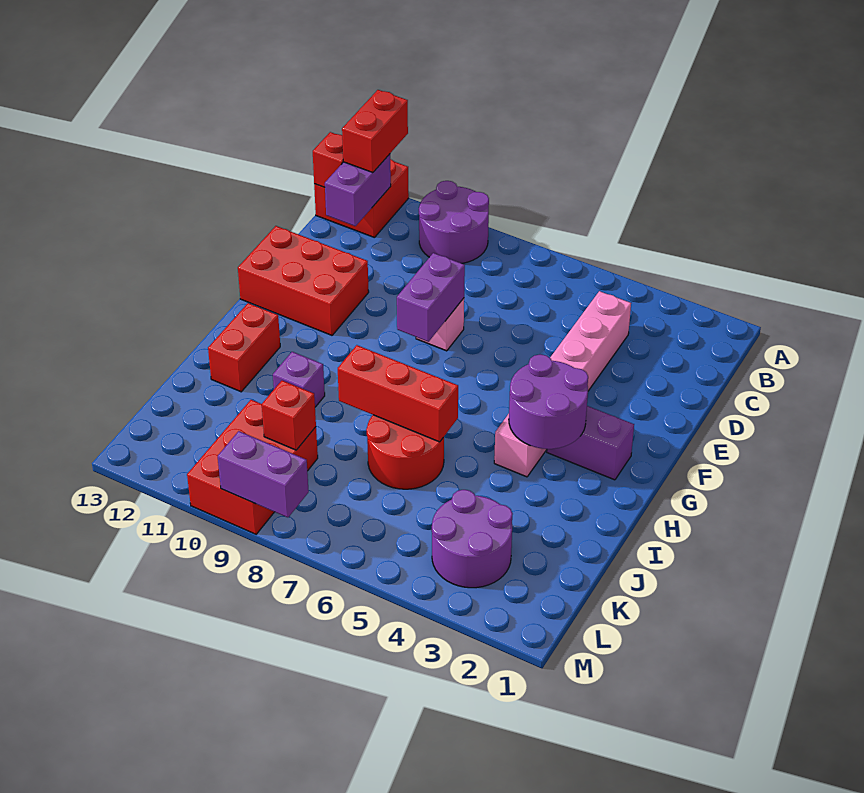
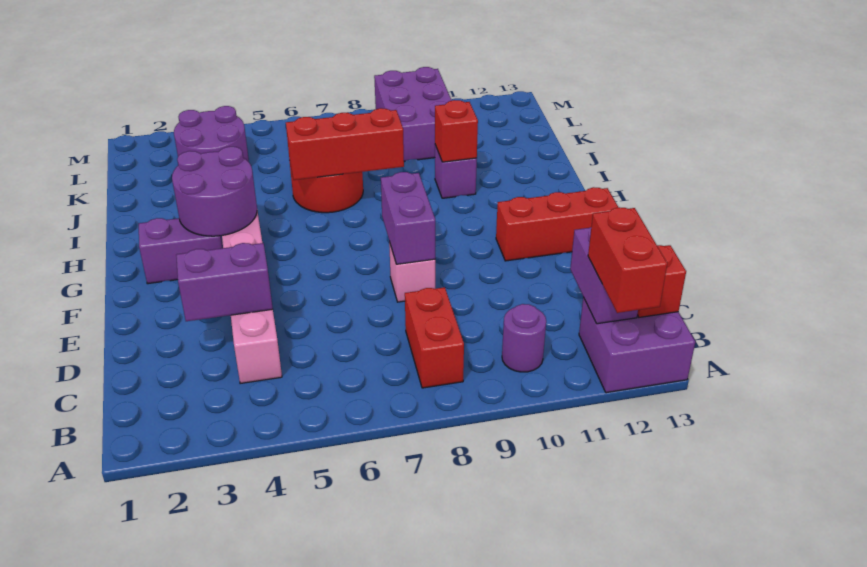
purple round brick A9:B10 level 1 -> purple round brick B10 level 1
red brick A12:B13 level 1 -> purple brick A12:B13 level 1
red brick E11:F13 level 1 -> red brick F11:F13 level 1
red brick H12:I12 level 1 -> red brick B8:C8 level 1
red brick K9:M10 level 1 -> purple brick K9:M10 level 1
red brick K9 level 2 -> red brick I10 level 2
purple brick M8:M9 level 2 -> purple brick D3:D4 level 2

